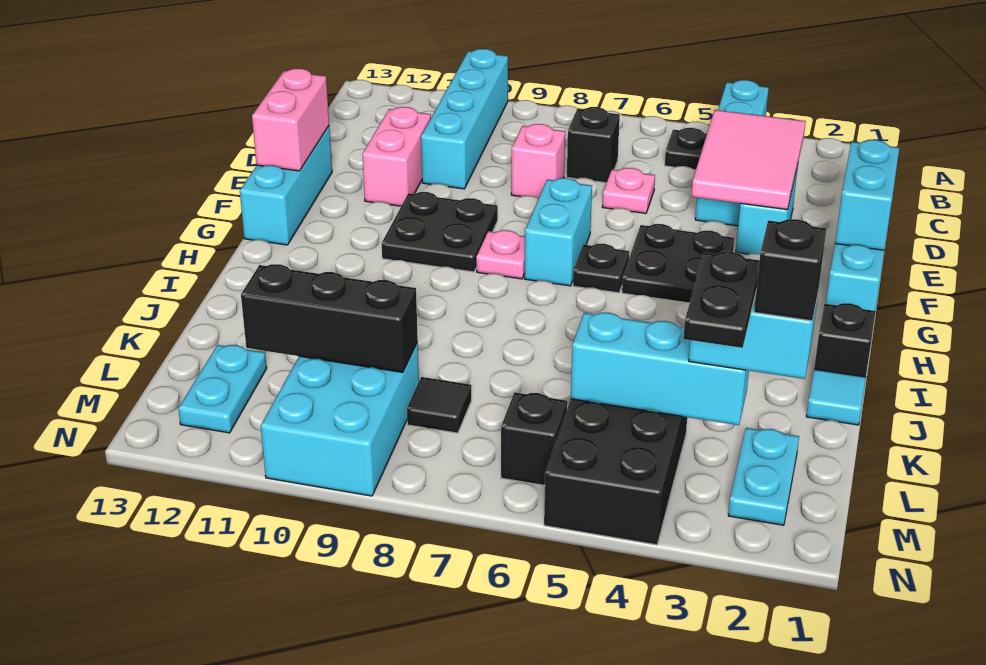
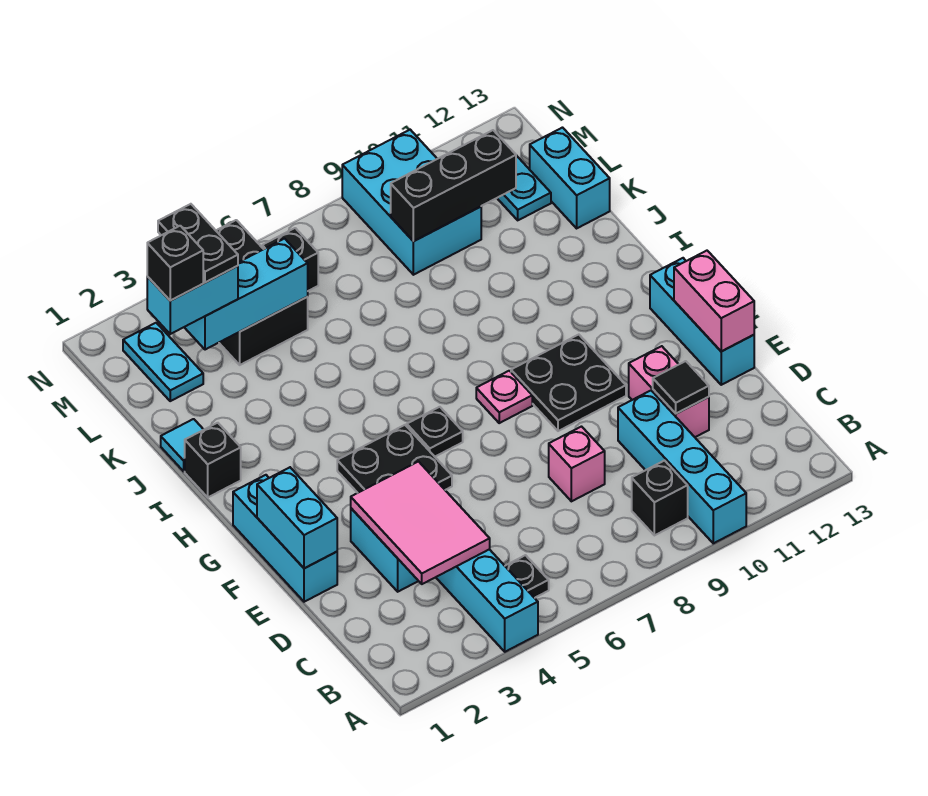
black brick C7 level 1 -> black brick B9 level 1
pink plate D6 level 1 -> none
cyan brick F7:G7 level 1 -> cyan brick K13:L13 level 1
black tile L8 level 1 -> black tile D11 level 2

